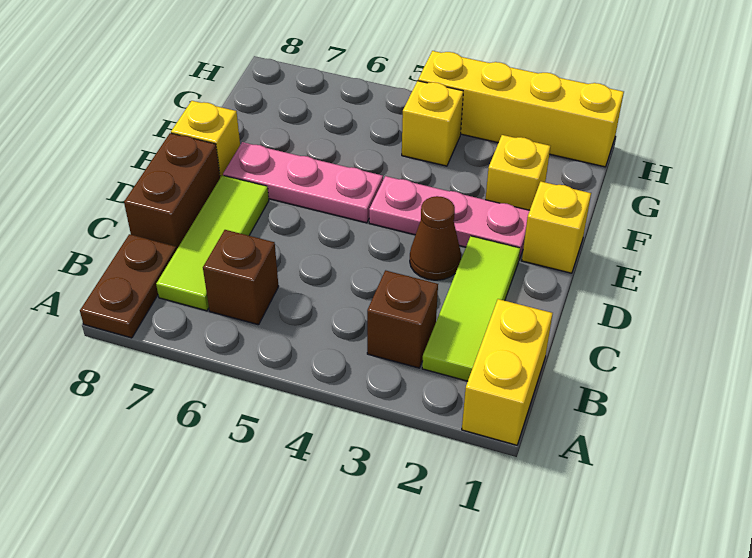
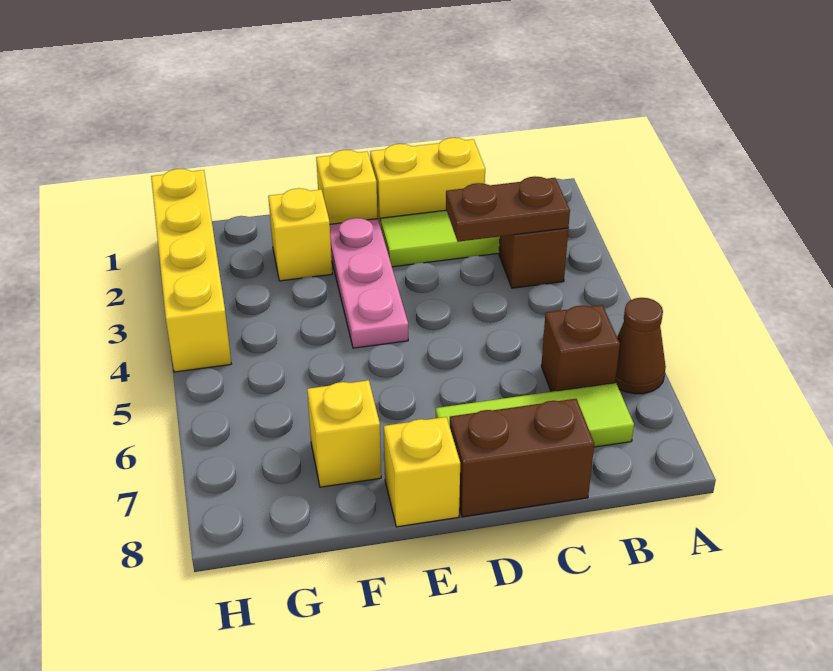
yellow brick A1:B1 level 1 -> yellow brick C1:D1 level 1
brown plate A8:B8 level 1 -> brown plate B3:C3 level 2
brown cone D3 level 1 -> brown cone A6 level 1
pink plate E5:E7 level 1 -> none
yellow brick G4 level 1 -> yellow brick F7 level 1

